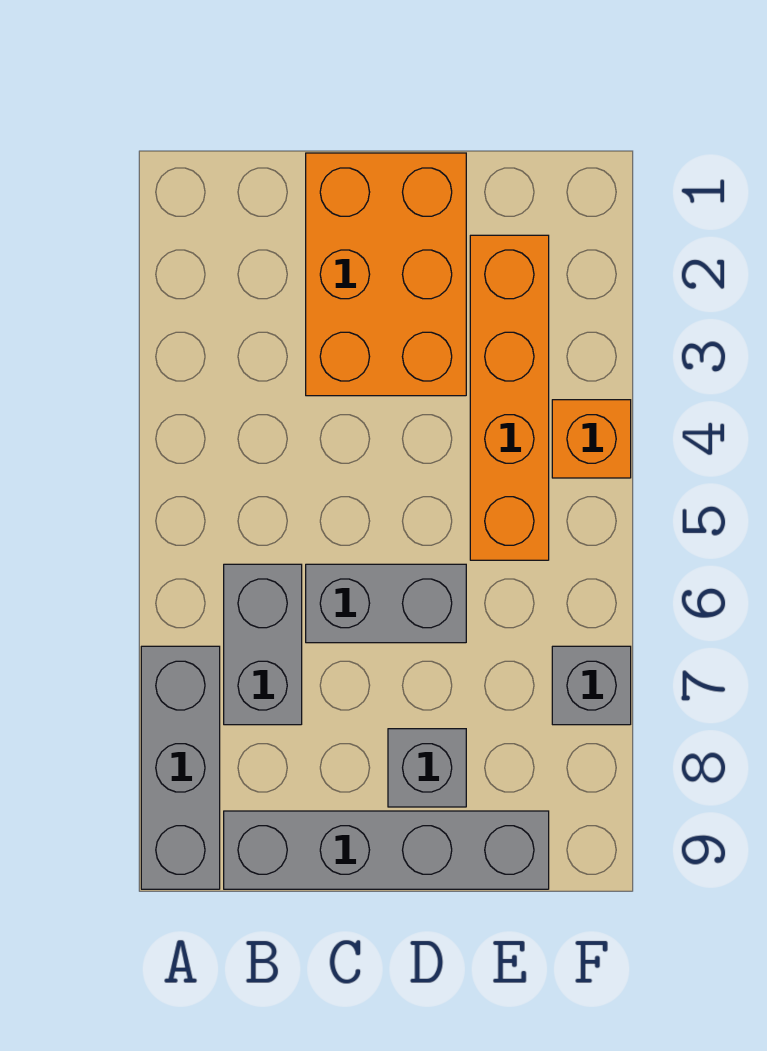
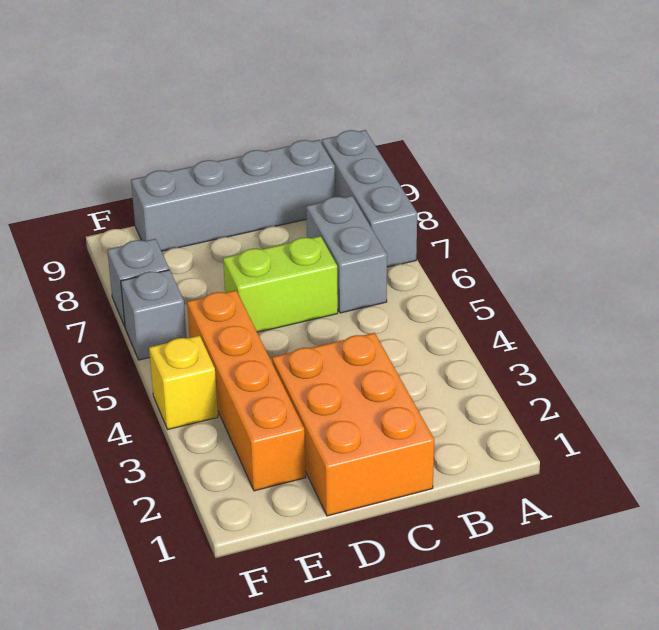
grey brick C6:D6 level 1 -> lime brick C6:D6 level 1
grey brick D8 level 1 -> grey brick F6 level 1
orange brick F4 level 1 -> yellow brick F4 level 1

